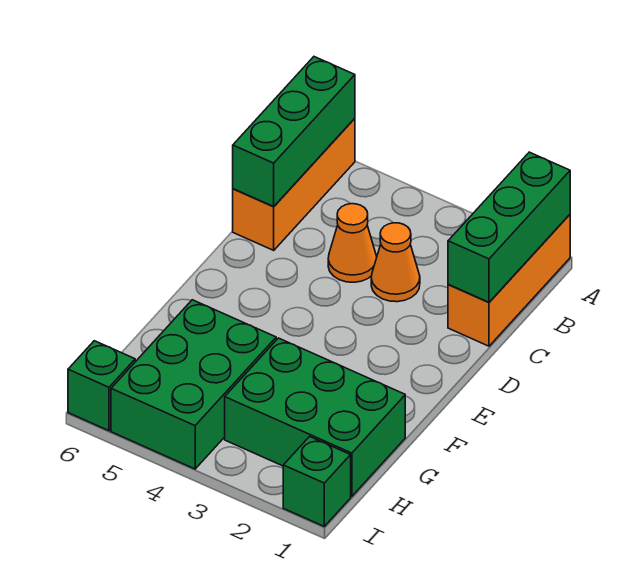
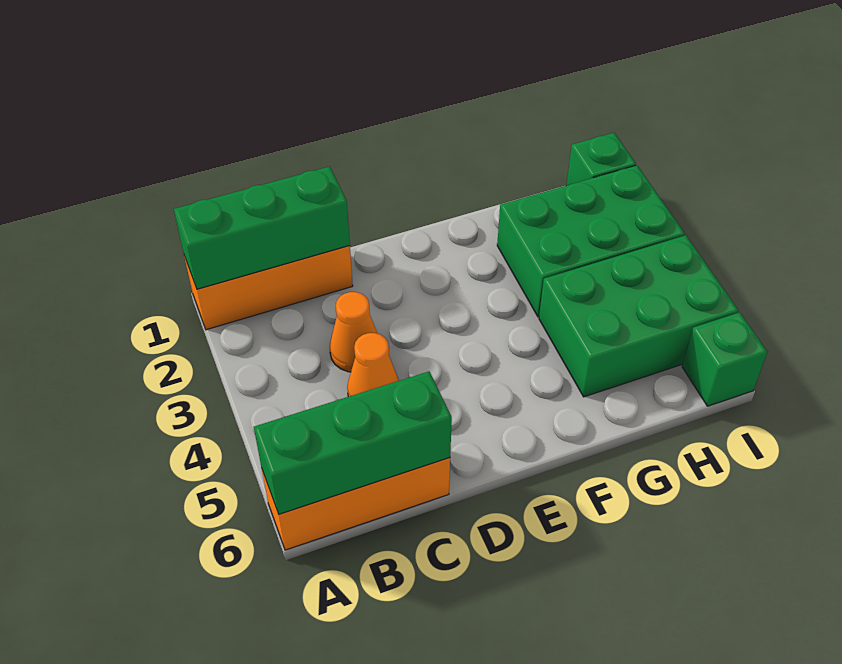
green brick G1:H3 level 1 -> green brick G2:I3 level 1

